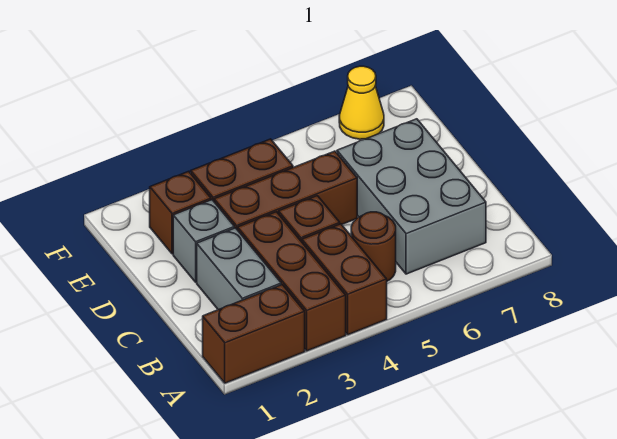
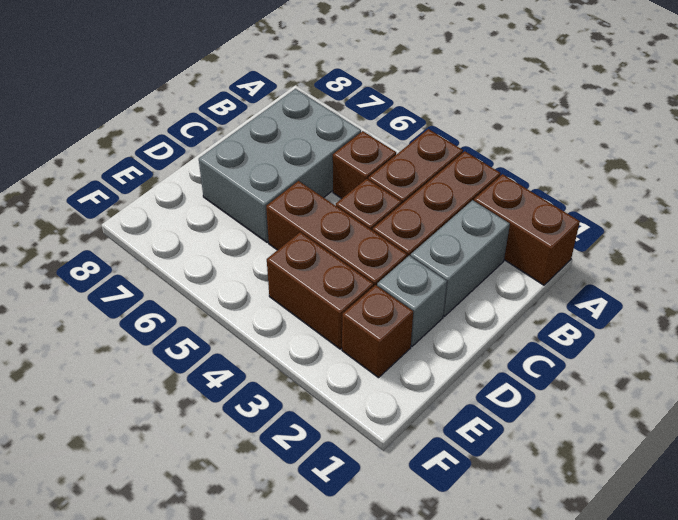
brown round brick B5 level 1 -> brown brick B5 level 1
yellow cone F7 level 1 -> none

